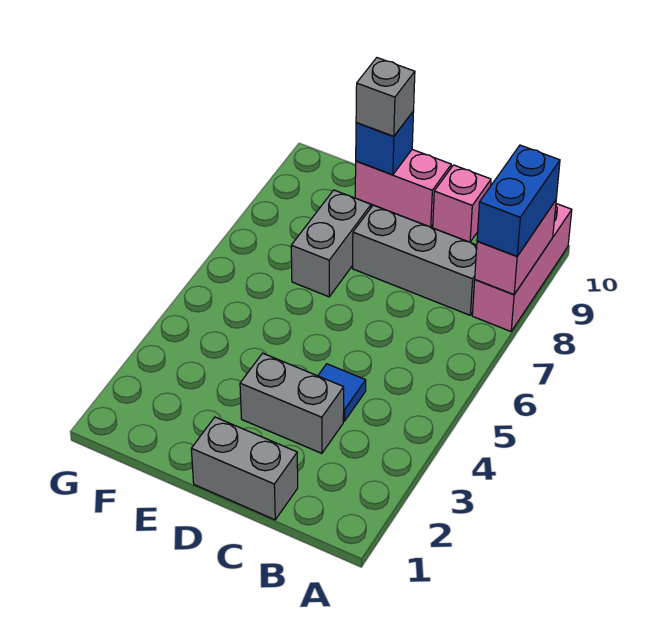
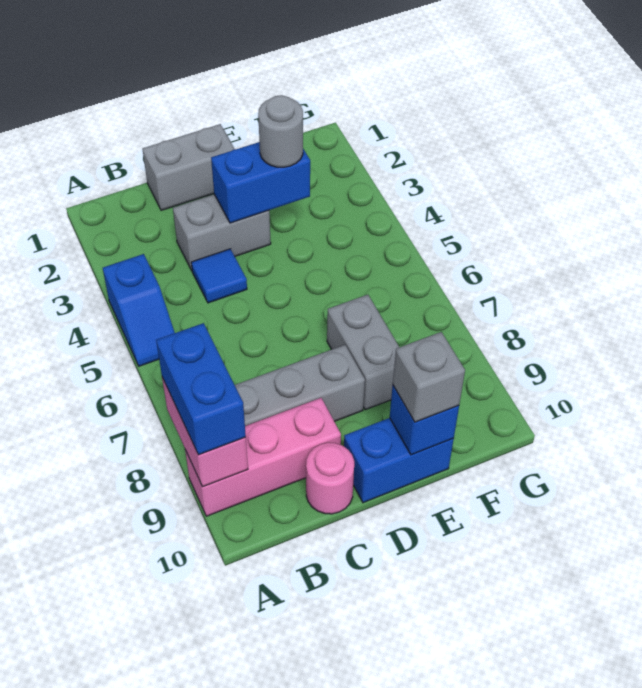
none -> blue slope A4:A5 level 1 top 4
pink brick A8:A10 level 1 -> pink brick A9:C9 level 1
pink brick C10 level 1 -> pink round brick C10 level 1
none -> blue brick D3:E3 level 2
pink brick D10:E10 level 1 -> blue brick D10:E10 level 1
none -> grey round brick E3 level 3

